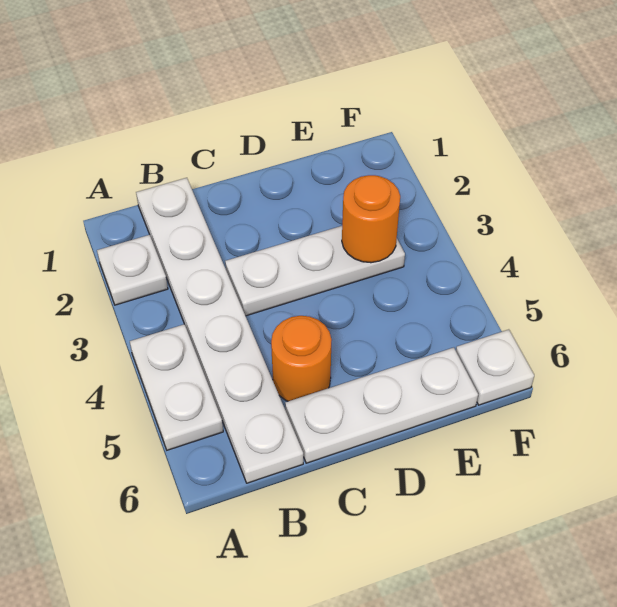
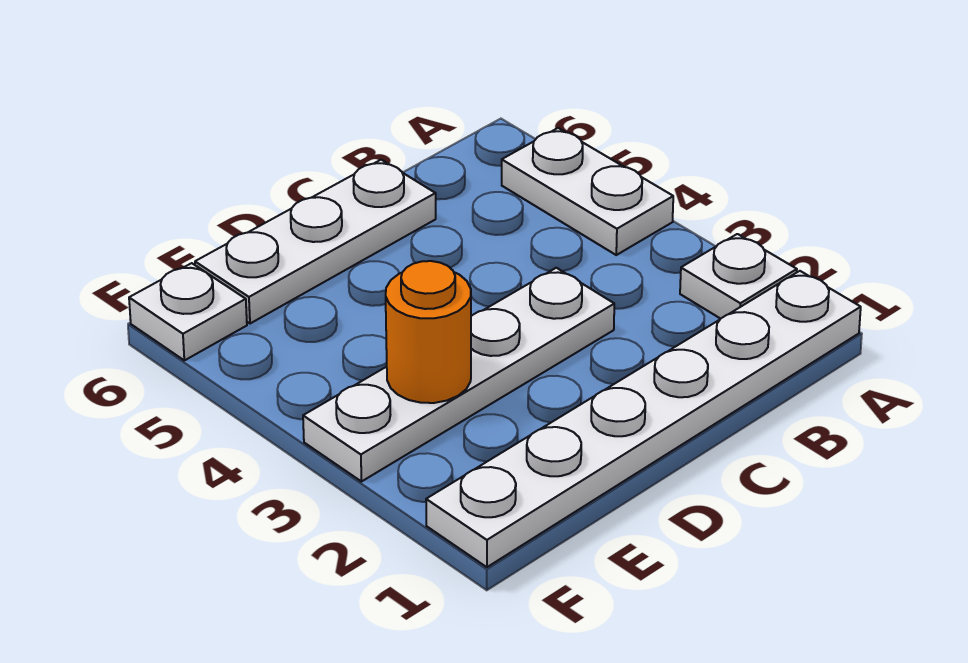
white plate B1:B6 level 1 -> white plate A1:F1 level 1
white plate C3:E3 level 1 -> white plate C3:F3 level 1
orange round brick C5 level 1 -> none

